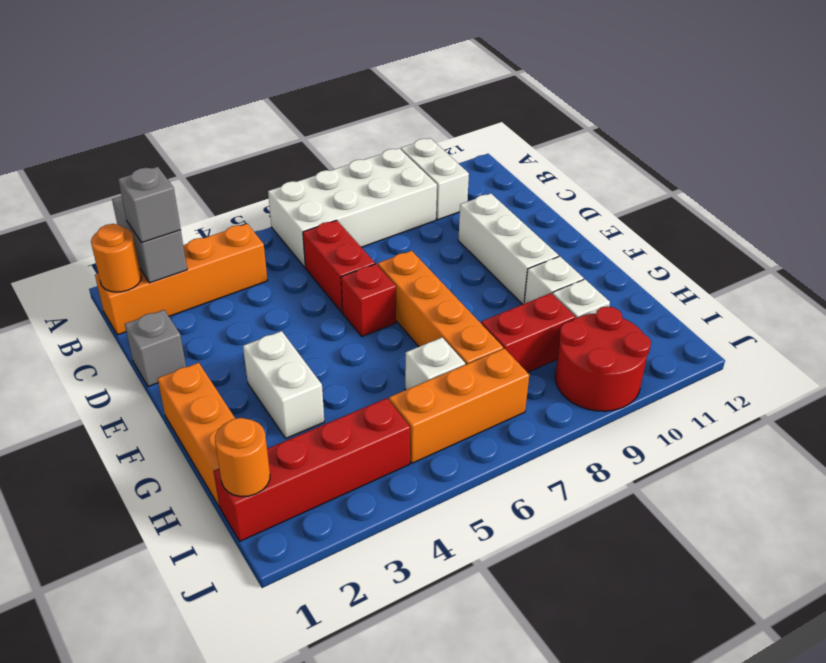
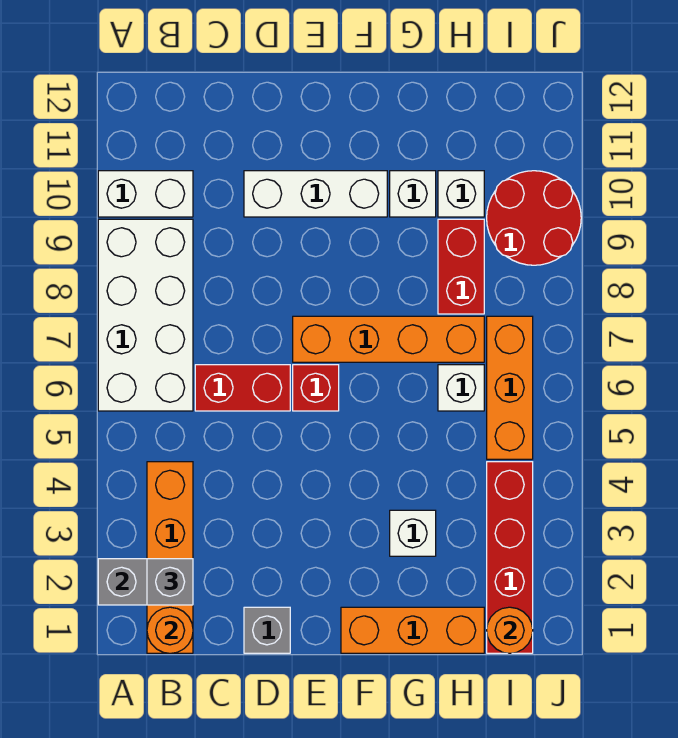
white brick F3:G3 level 1 -> white brick G3 level 1

